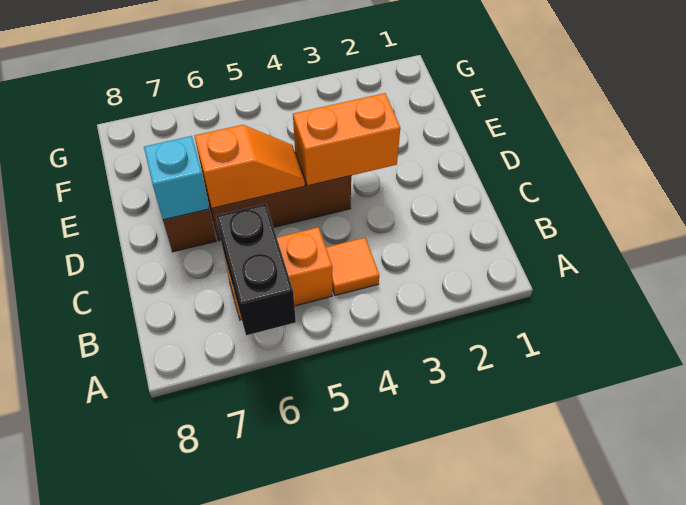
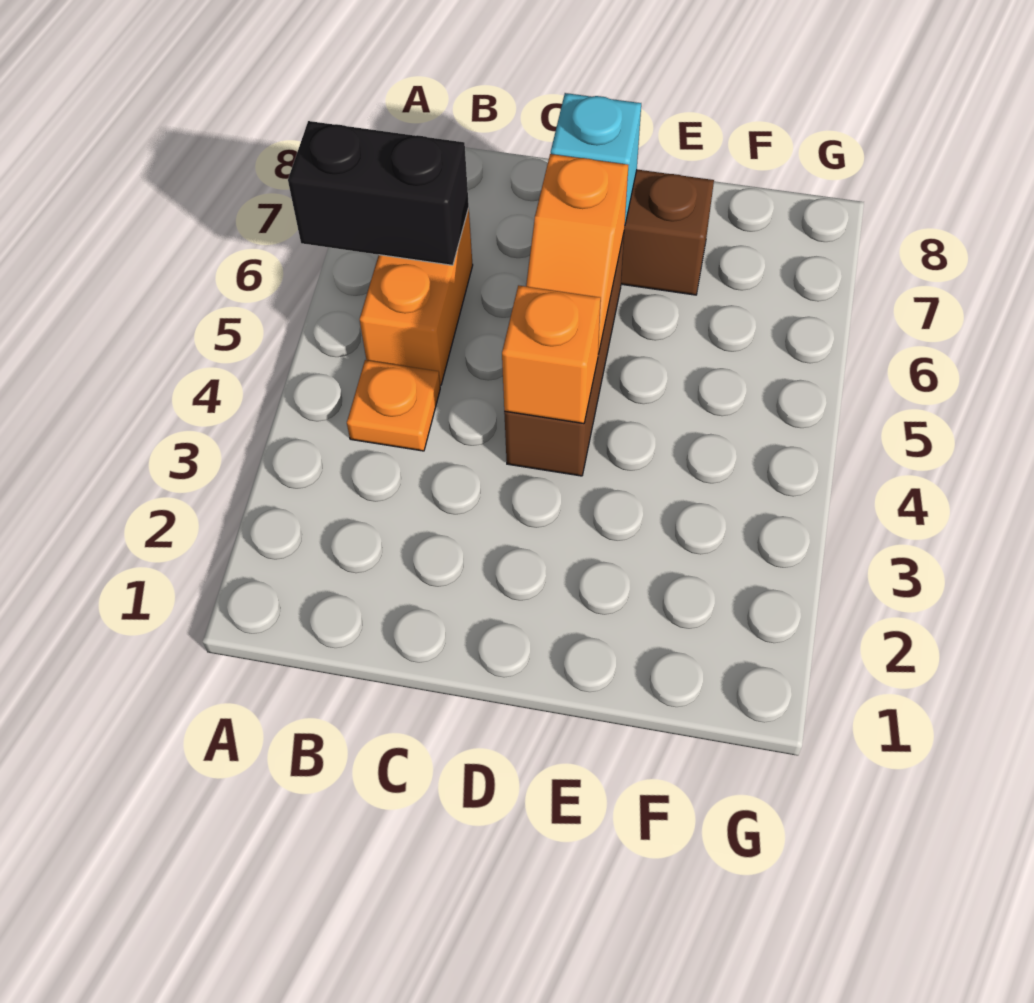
orange tile B4 level 1 -> orange plate B4 level 1
orange brick D3:D4 level 2 -> orange brick D4 level 2

